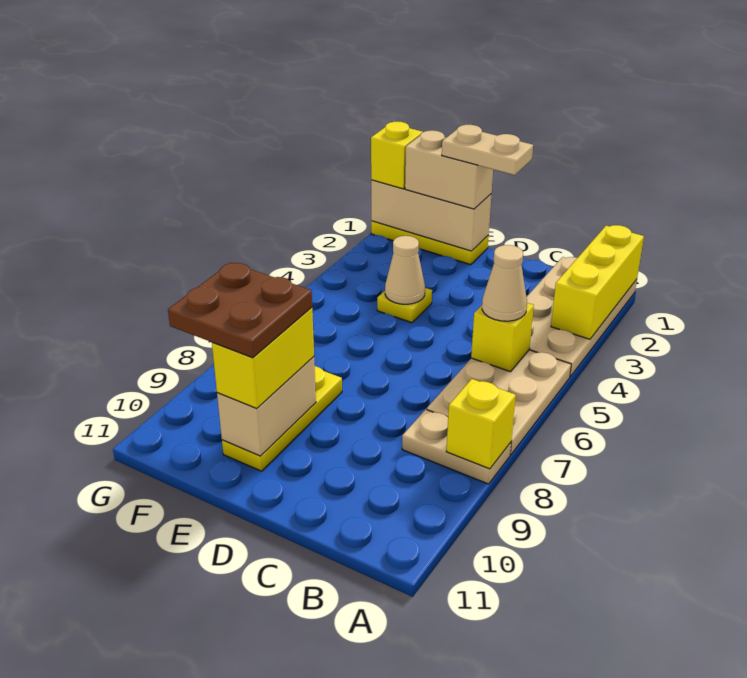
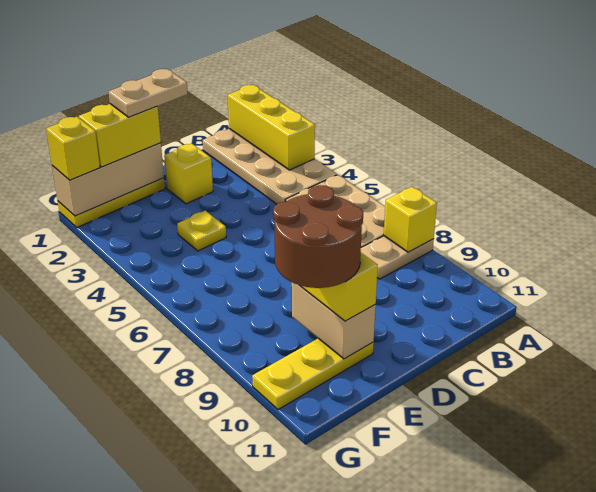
yellow brick B5 level 2 -> yellow brick D2 level 1
tan cone B5 level 3 -> none
tan brick E1:F1 level 3 -> yellow brick E1:F1 level 3
tan cone E4 level 2 -> none
yellow plate E8:E10 level 1 -> yellow plate E10:G10 level 1
brown plate E9:F10 level 4 -> brown round brick E9:F10 level 4

